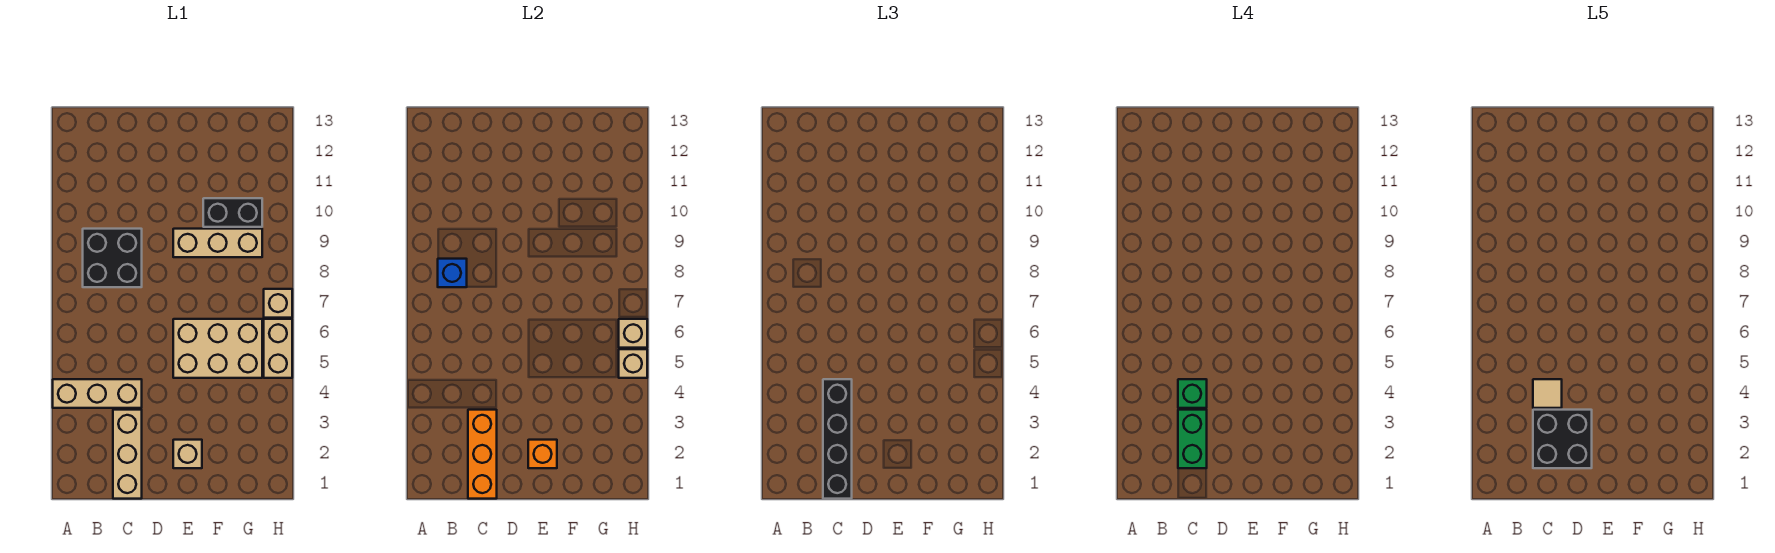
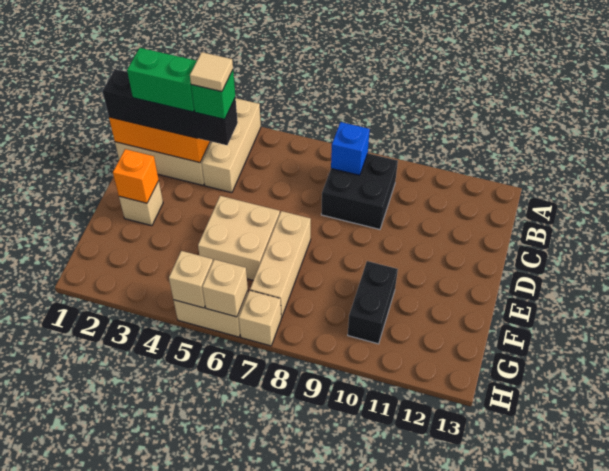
black brick C2:D3 level 5 -> none
tan brick E5:G6 level 1 -> tan brick E5:F6 level 1
tan brick E9:G9 level 1 -> tan brick E7:G7 level 1

